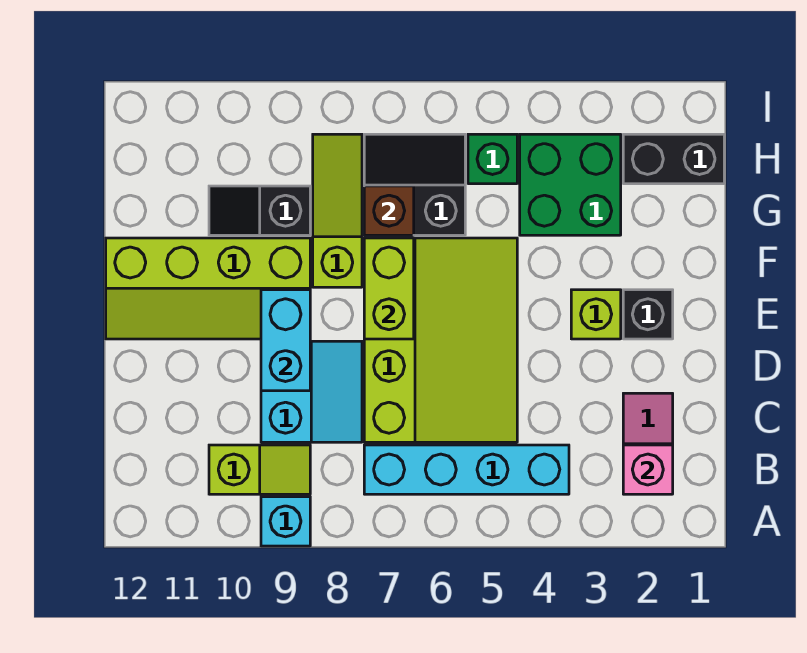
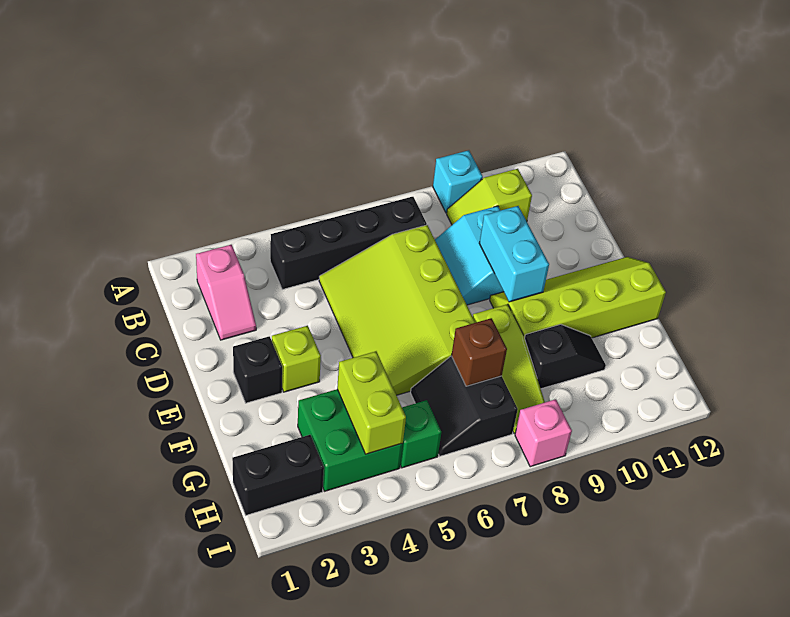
pink brick B2 level 2 -> pink brick I8 level 1
cyan brick B4:B7 level 1 -> black brick B4:B7 level 1
lime brick E7:F7 level 2 -> lime brick G4:H4 level 2
black slope G6:H7 level 1 top G -> black slope G6:H7 level 1 top 7

